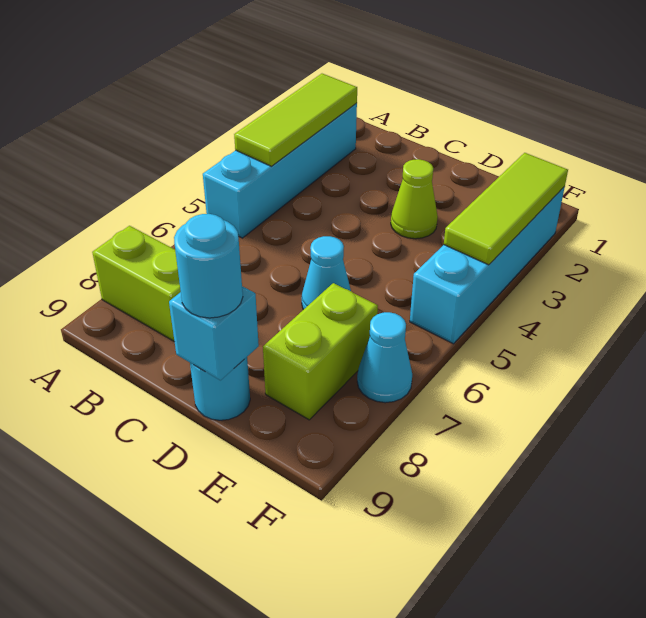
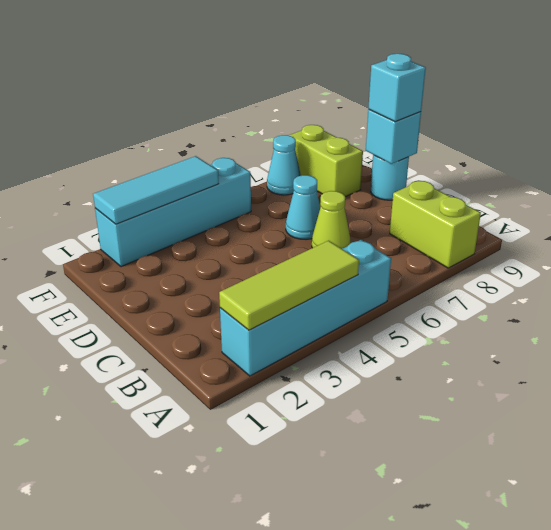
lime cone D3 level 1 -> lime cone C6 level 1
cyan round brick D9 level 3 -> cyan brick D9 level 3
lime brick E7:E8 level 1 -> lime brick E8:F8 level 1
lime tile F2:F4 level 2 -> cyan tile F2:F4 level 2

